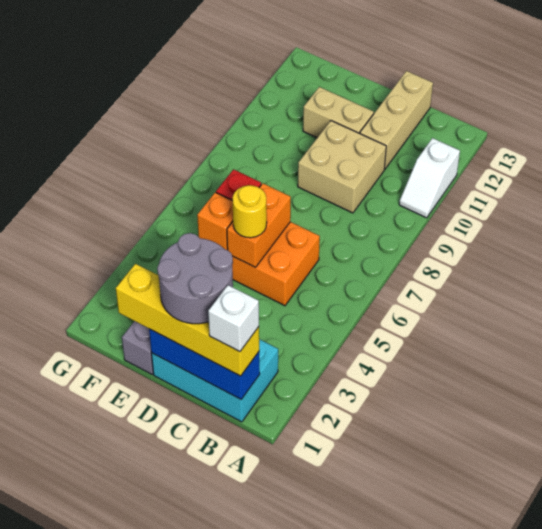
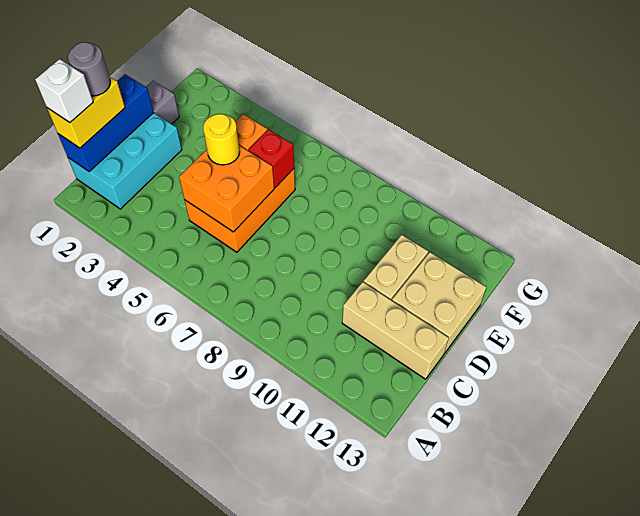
white slope A10:A11 level 1 top 11 -> none
yellow brick B1:E1 level 3 -> yellow brick B1:C1 level 3
grey round brick C1:D2 level 4 -> grey round brick C1 level 4
tan brick C9:D10 level 1 -> tan brick D12:E13 level 1
orange brick D5:D6 level 2 -> orange brick C5:D6 level 2

